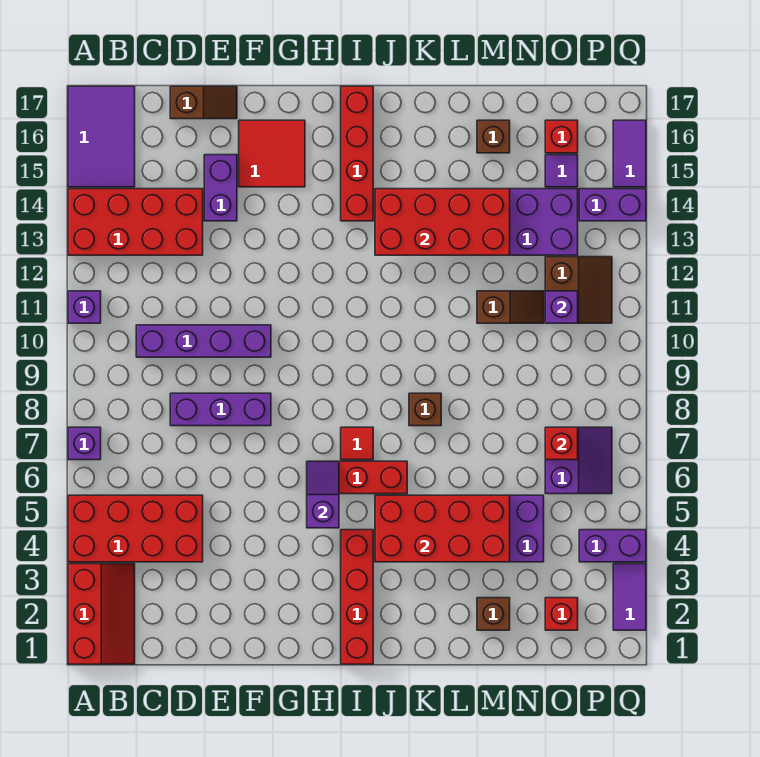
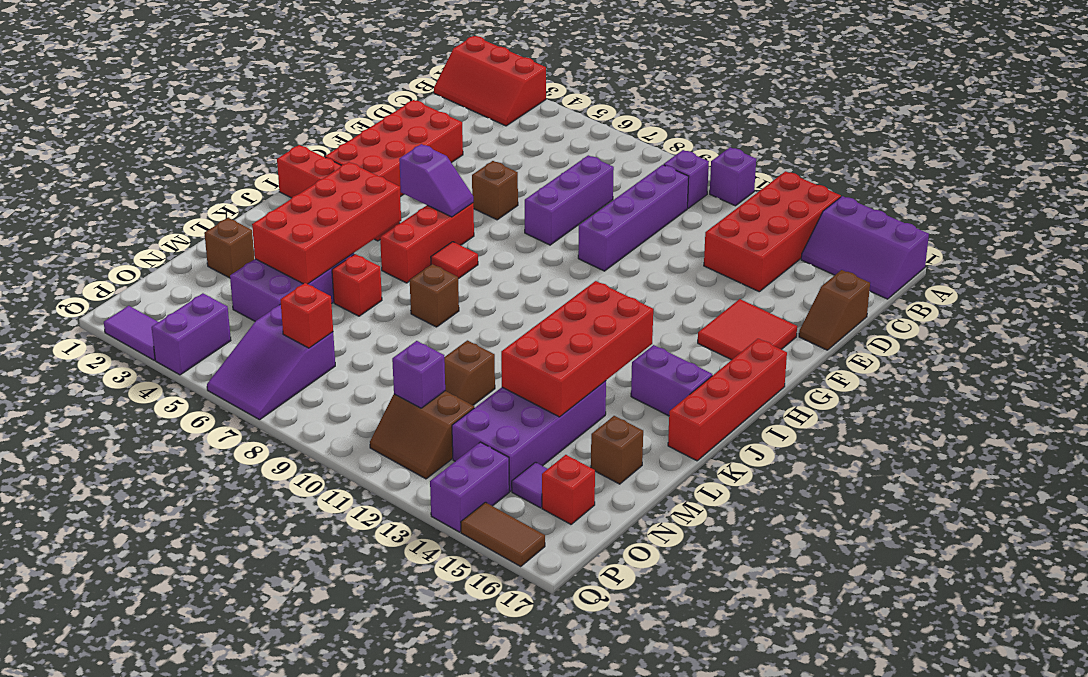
red brick A4:D5 level 1 -> red brick E2:H3 level 1
purple brick A7 level 1 -> purple brick B10 level 1
purple tile A15:B17 level 1 -> purple slope A15:B17 level 1 top A
purple brick E14:E15 level 1 -> purple brick J15:J16 level 1
none -> brown brick F6 level 1
red brick I14:I17 level 1 -> red brick H17:K17 level 1
red brick O2 level 1 -> red brick L6 level 1
purple slope O6:P7 level 1 top O -> purple slope O6:Q7 level 1 top O
purple tile Q15:Q16 level 1 -> brown tile Q15:Q16 level 1

